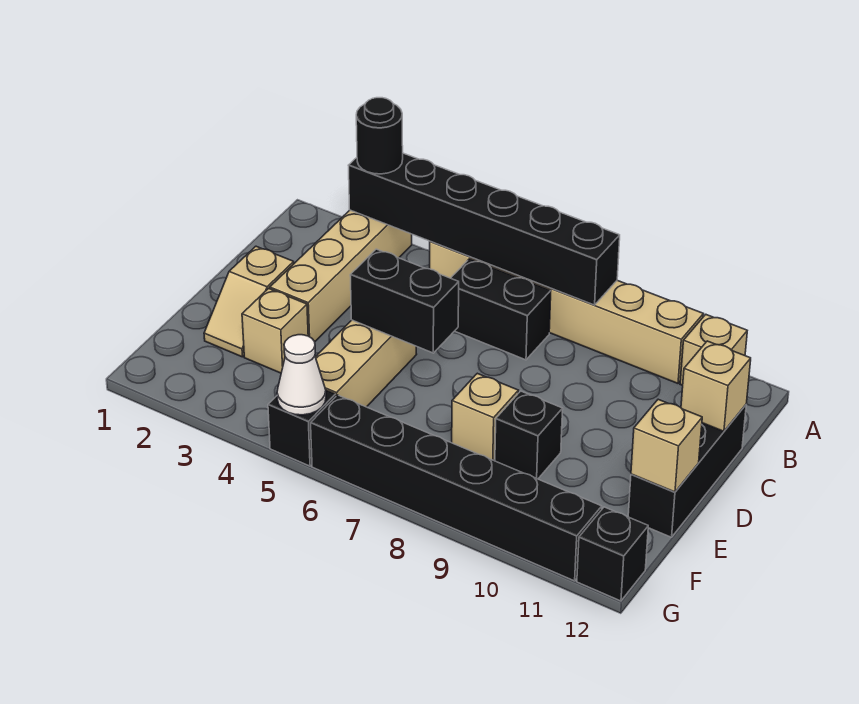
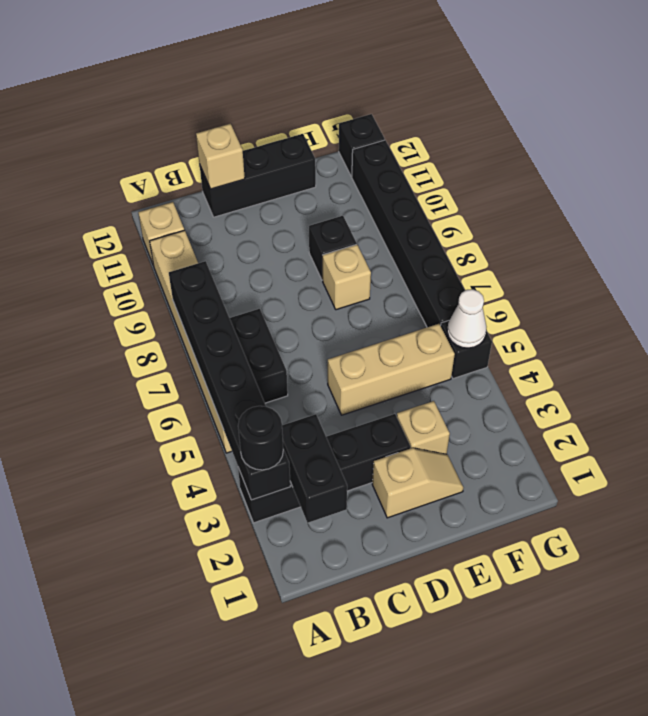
tan brick A3:D3 level 1 -> black brick A3:D3 level 1
black brick D5:D6 level 2 -> black brick B2:B3 level 2
tan brick E12 level 2 -> none

